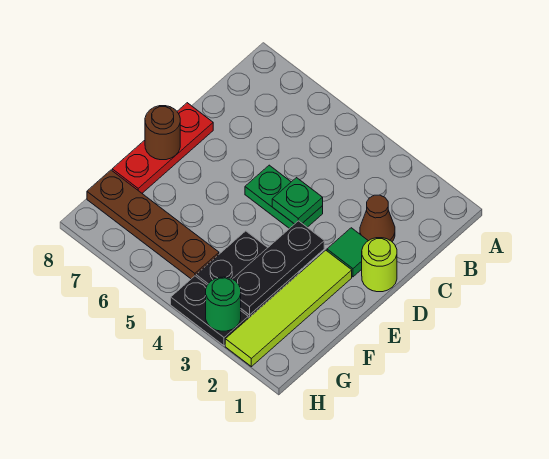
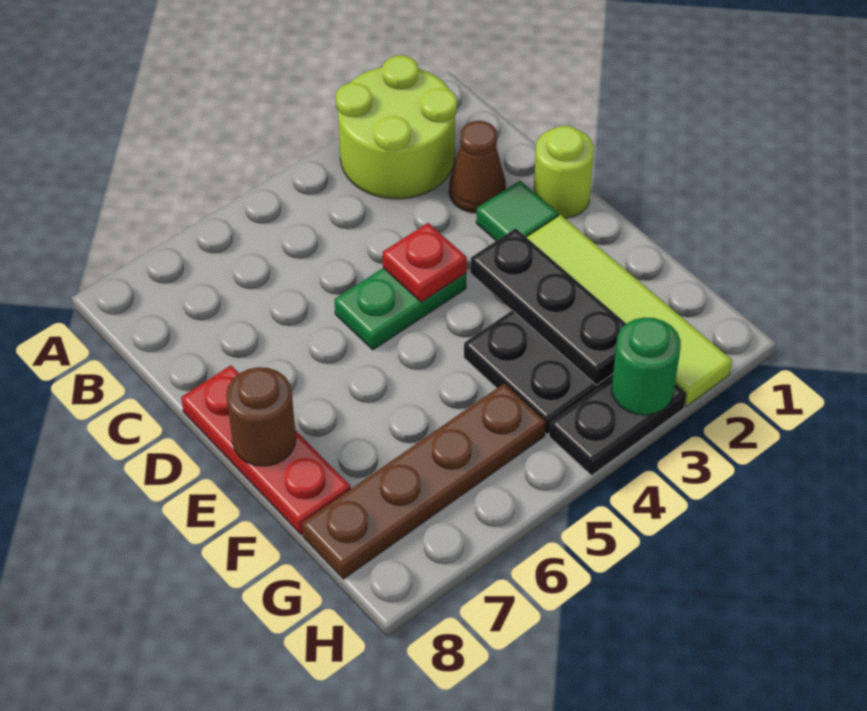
none -> lime round brick A2:B3 level 1
green plate D4 level 2 -> red plate D4 level 2

